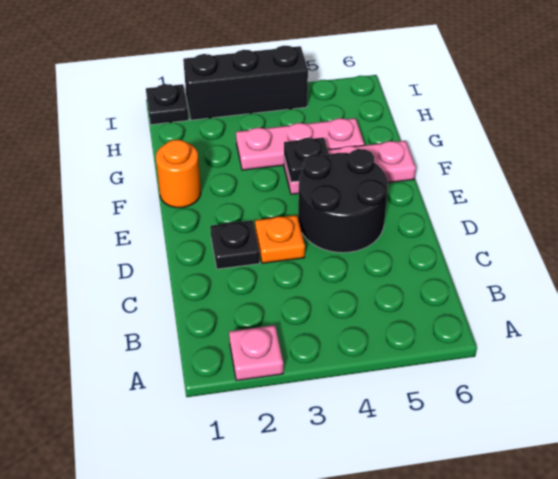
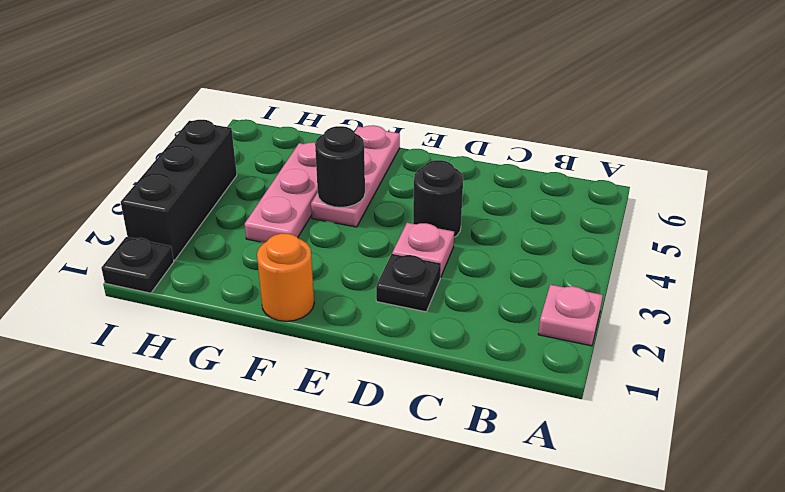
orange plate D3 level 1 -> pink plate D3 level 1
black round brick D4:E5 level 1 -> black round brick D4 level 1
black plate F4 level 2 -> black round brick F4 level 2

